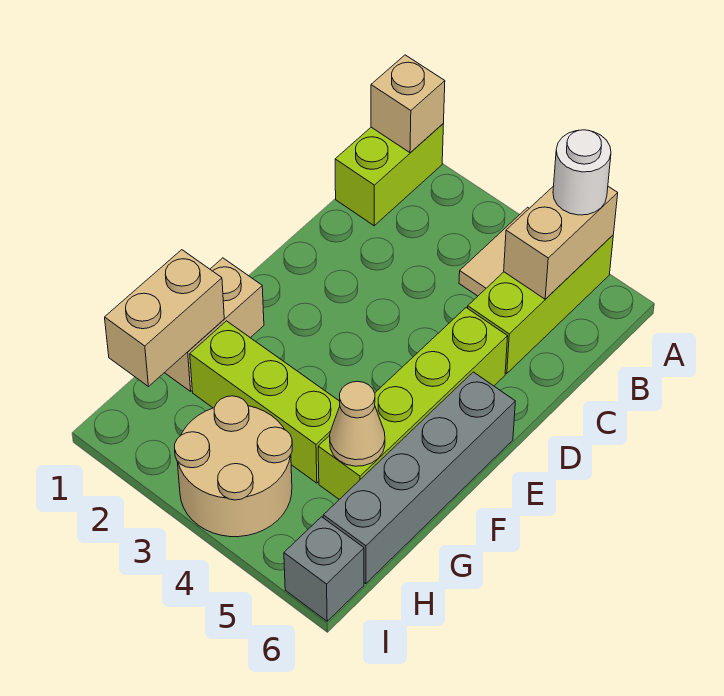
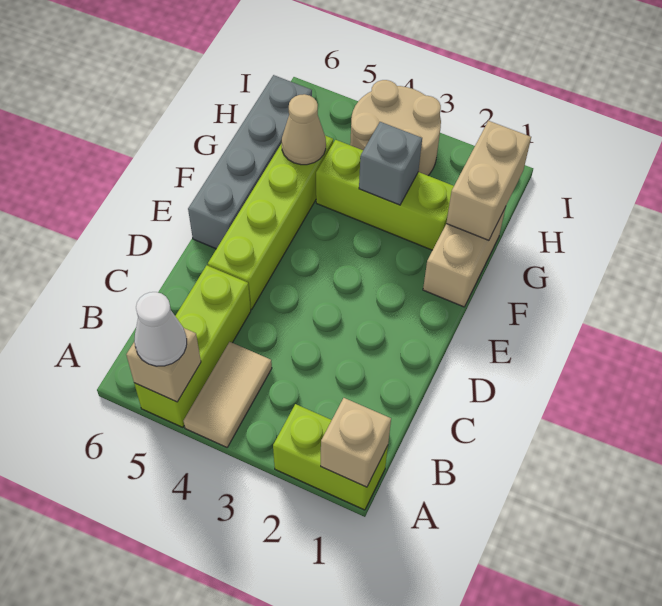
lime brick A1:B1 level 1 -> lime brick A1:A2 level 1
tan brick A5:B5 level 2 -> tan brick A5 level 2
white round brick A5 level 3 -> white cone A5 level 3
grey brick I6 level 1 -> grey brick G3 level 2

